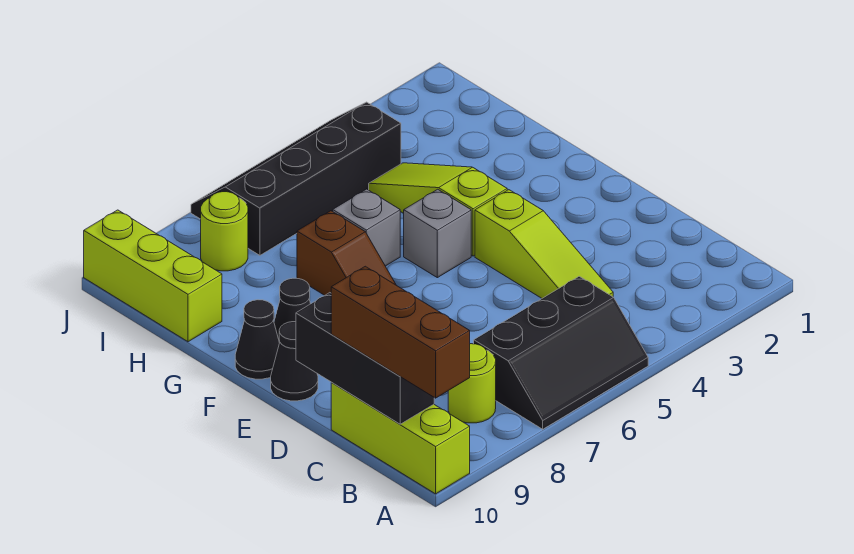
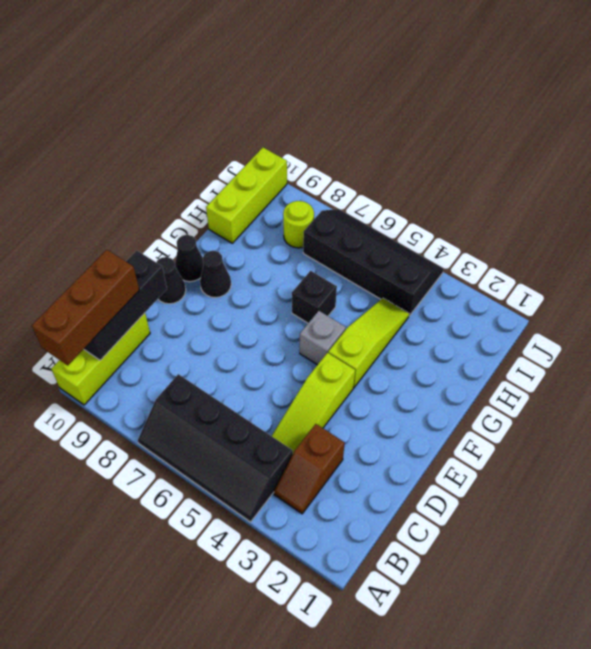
black slope A5:B7 level 1 top B -> black slope A4:B7 level 1 top B
lime round brick B8 level 1 -> none
brown slope F7:G7 level 1 top G -> brown slope B3:C3 level 1 top C
grey brick G6 level 1 -> black brick G6 level 1

